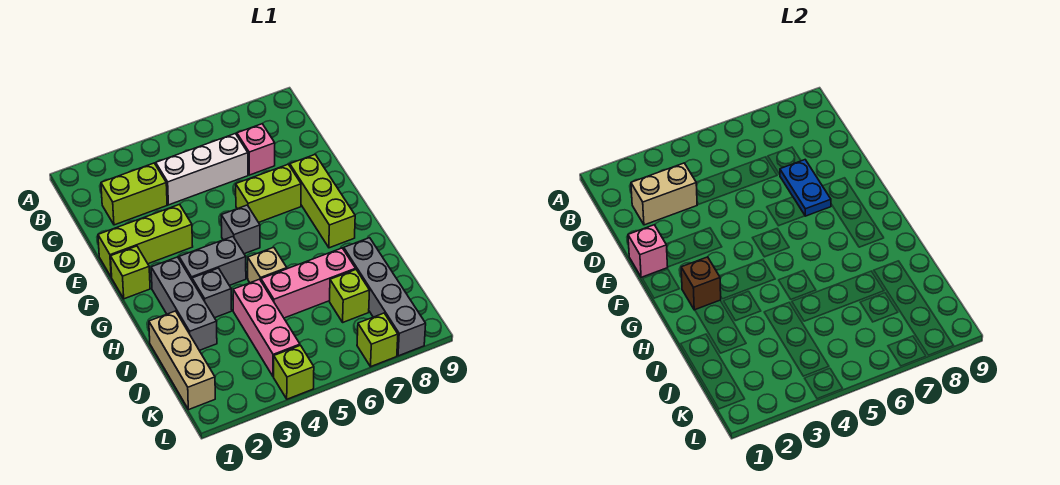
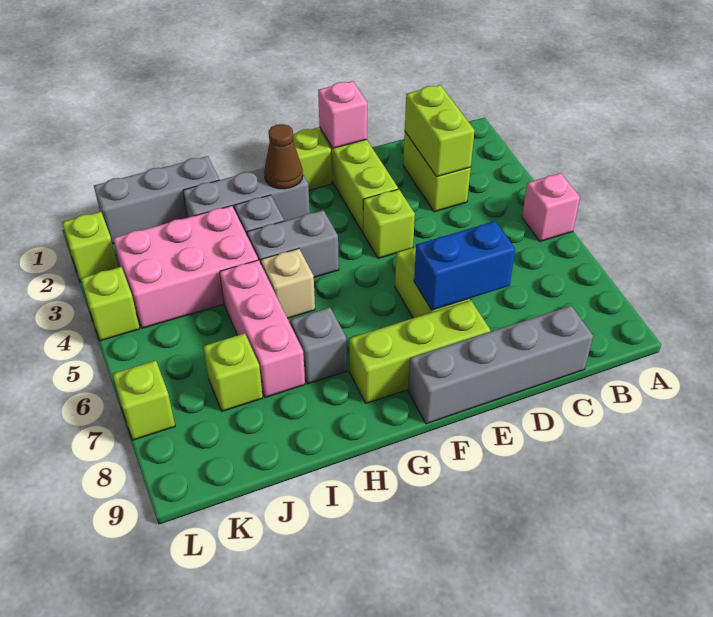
tan brick C2:C3 level 2 -> lime brick C2:C3 level 2
white brick C4:C6 level 1 -> none
pink brick C7 level 1 -> pink brick A5 level 1
blue plate D7:E7 level 2 -> blue brick D7:E7 level 2
none -> lime brick E4 level 1
grey brick F5 level 1 -> grey brick H7 level 1
brown brick G2 level 2 -> brown cone G2 level 2
grey brick G3:G4 level 1 -> grey brick G4:H4 level 1
tan brick I1:K1 level 1 -> grey brick I1:K1 level 1
pink brick I4:K4 level 1 -> pink brick I3:K4 level 1
grey brick I8:L8 level 1 -> grey brick C9:F9 level 1
none -> lime brick L2 level 1

